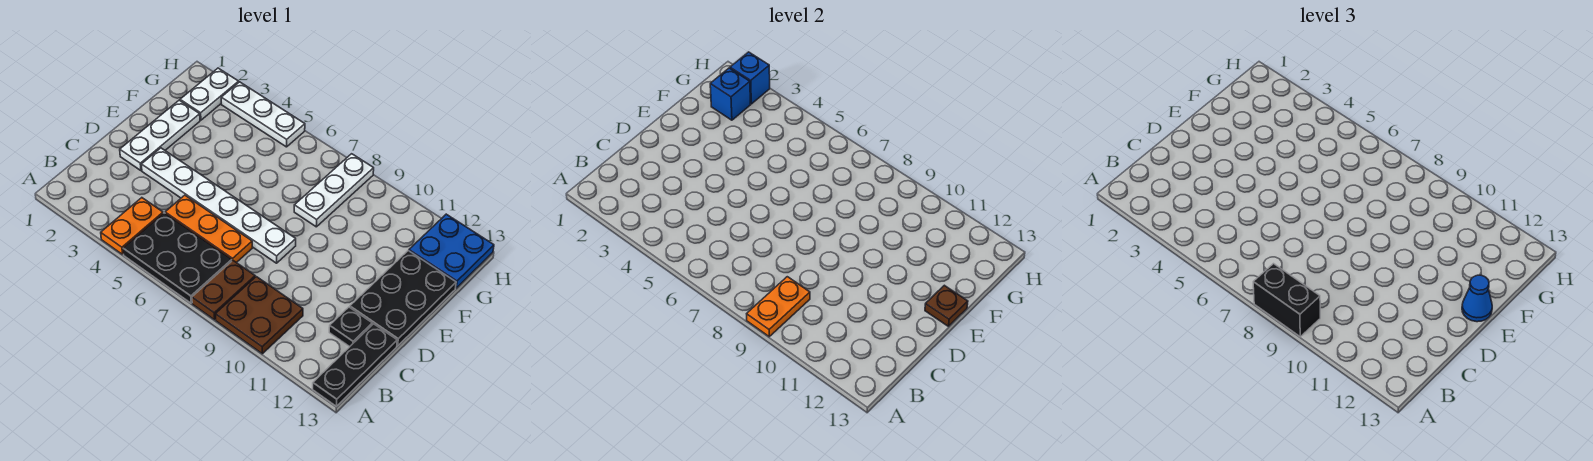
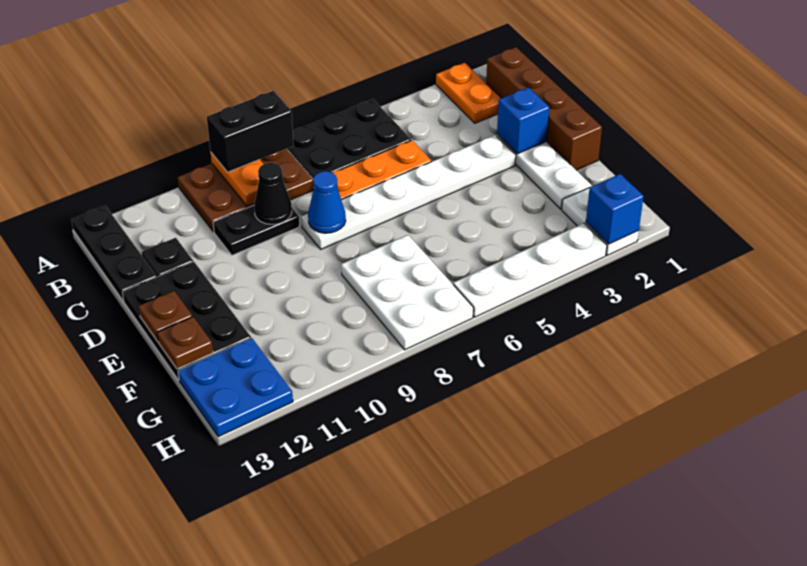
orange plate A4:B4 level 1 -> orange plate A2:B2 level 1
none -> brown brick B1:E1 level 1
none -> black plate C9:C10 level 1
none -> black cone C9 level 2
blue cone E13 level 3 -> blue cone D8 level 2
white plate F8:H8 level 1 -> white plate F7:H8 level 1
none -> brown plate F13 level 2
blue brick G2 level 2 -> blue brick D2 level 2
white plate H3:H5 level 1 -> white plate H3:H6 level 1

